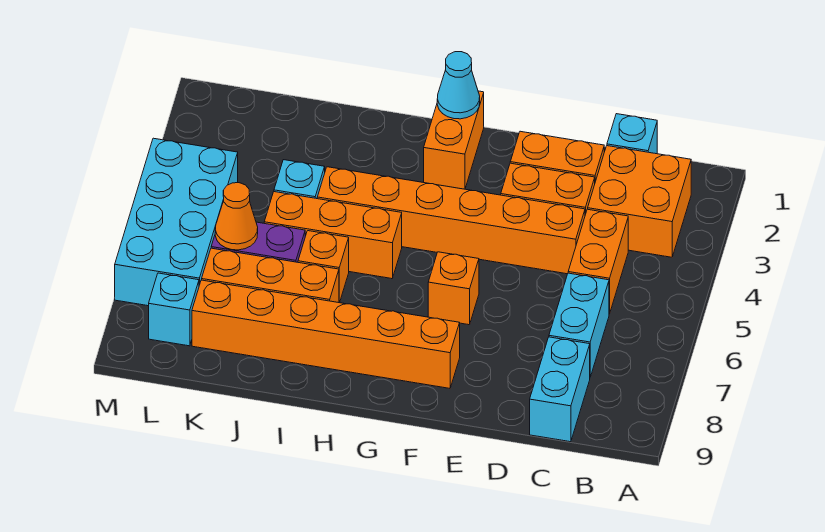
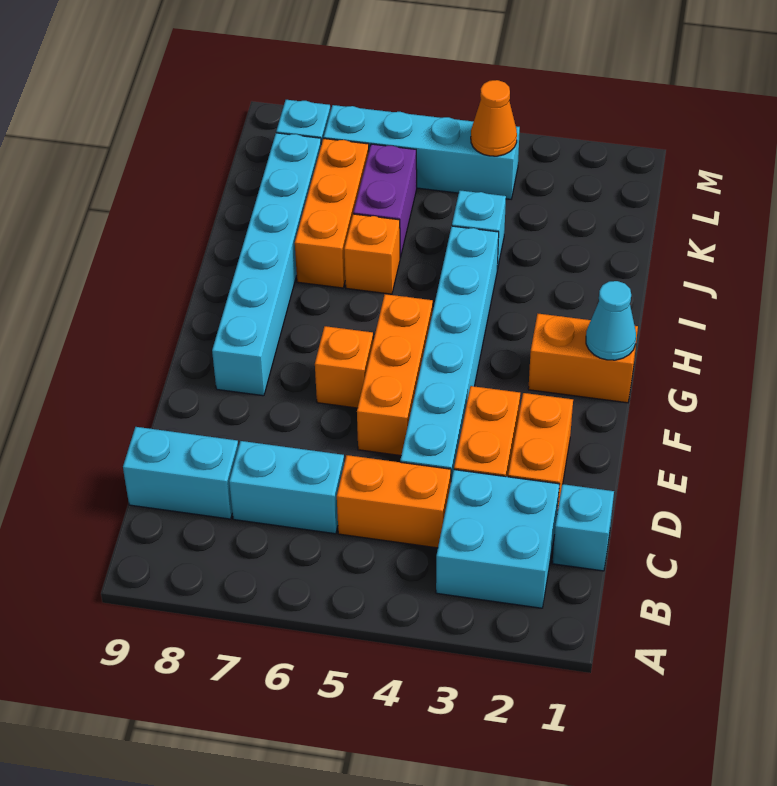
orange brick B2:C3 level 1 -> cyan brick B2:C3 level 1
orange brick D4:I4 level 1 -> cyan brick D4:I4 level 1
orange brick F8:K8 level 1 -> cyan brick F8:K8 level 1
orange brick H5:J5 level 1 -> orange brick E5:G5 level 1
orange cone K6 level 2 -> orange cone L4 level 2
cyan brick L4:M7 level 1 -> cyan brick L4:L7 level 1

